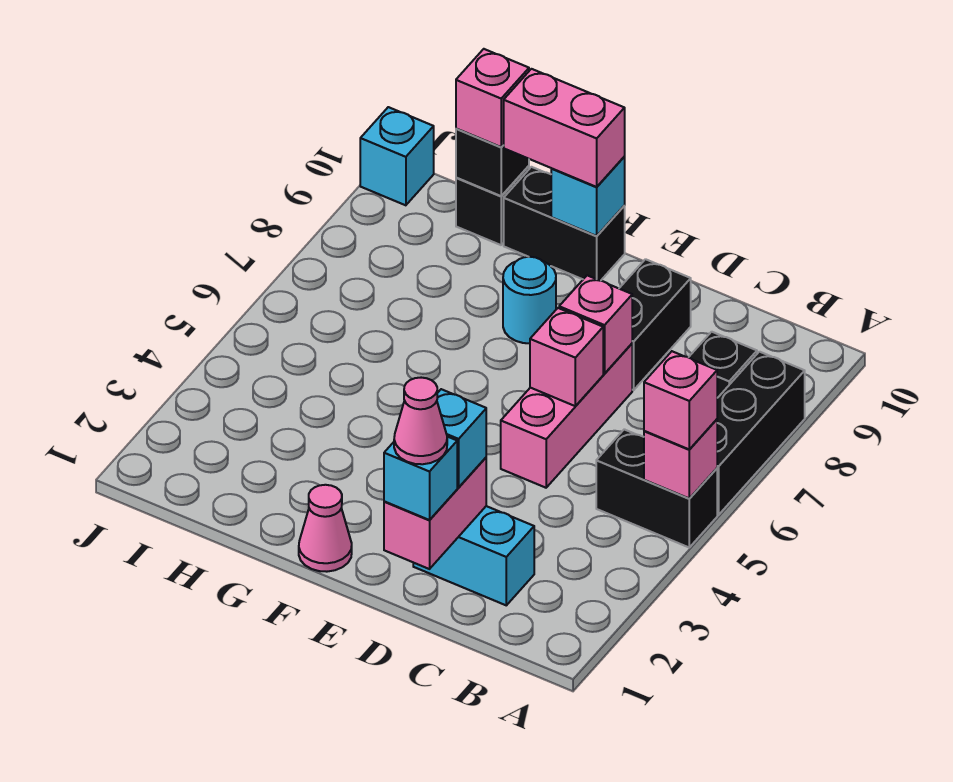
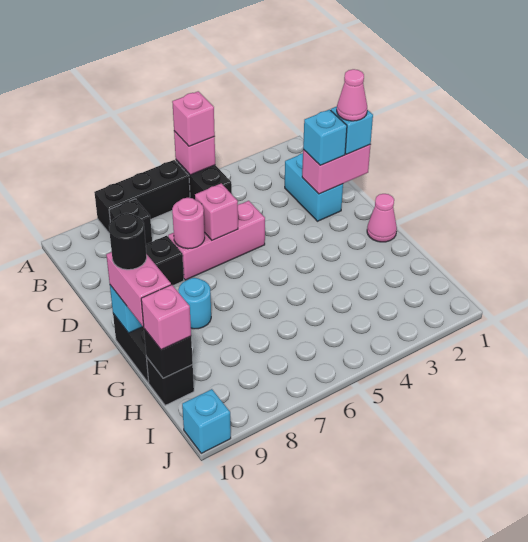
pink brick D7 level 2 -> pink round brick D7 level 2
none -> black round brick F10 level 4

